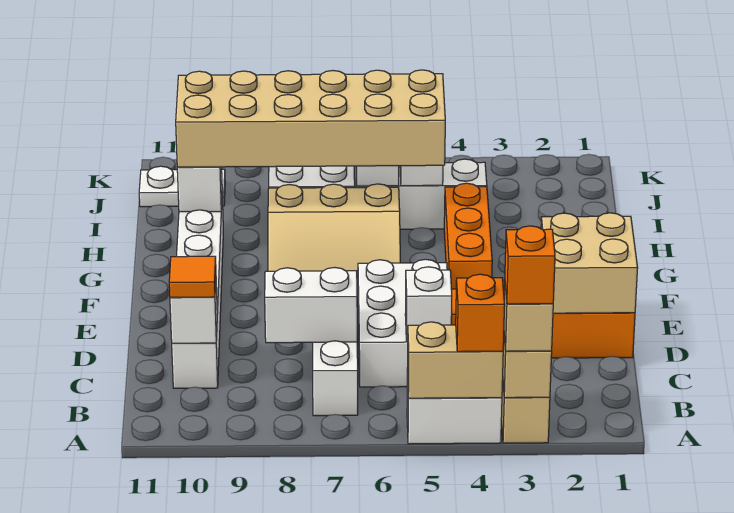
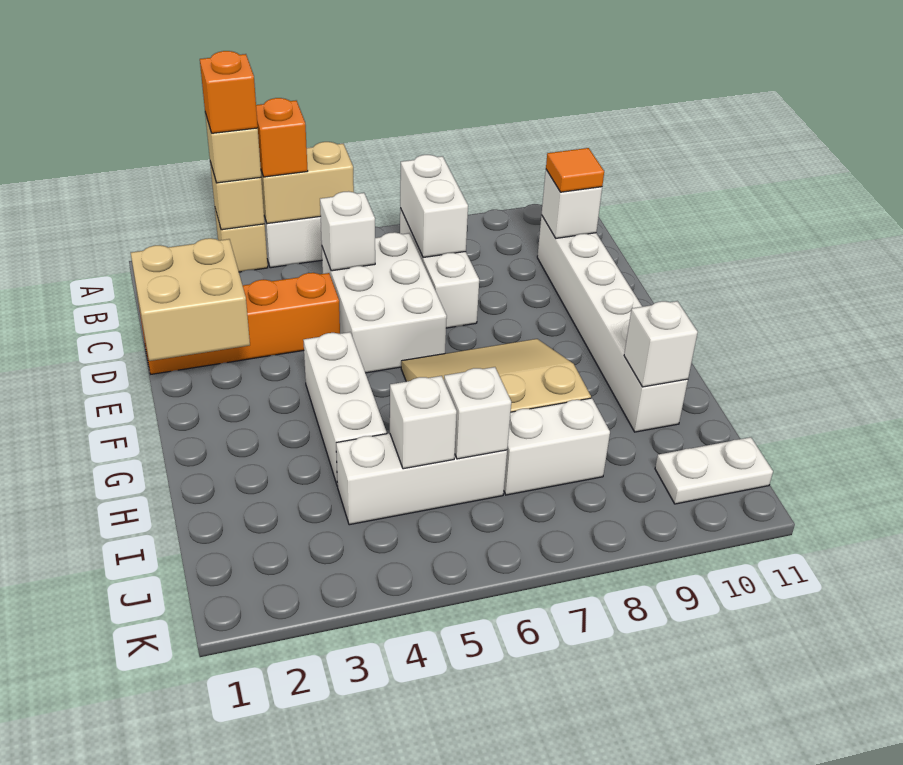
white brick C7:C8 level 2 -> white brick B7:C7 level 2
orange brick F4:H4 level 1 -> white brick F4:H4 level 1
tan brick H5:I10 level 3 -> none

